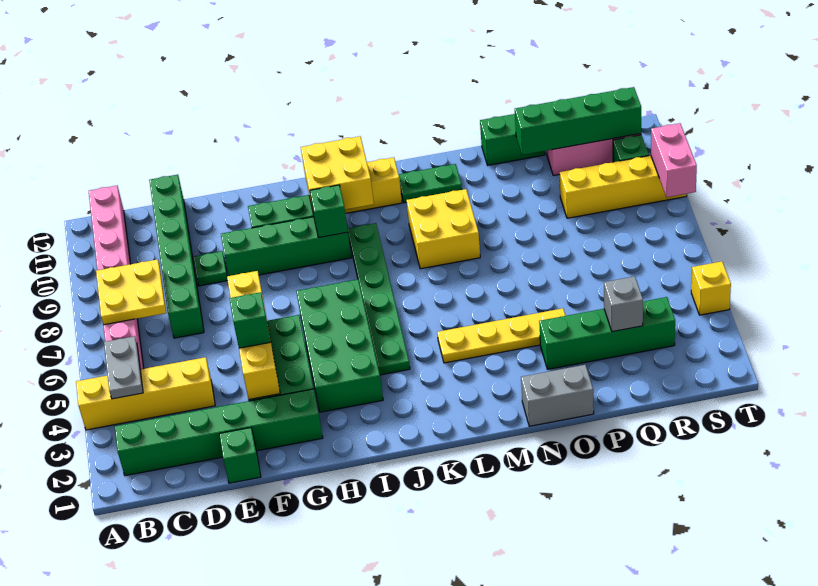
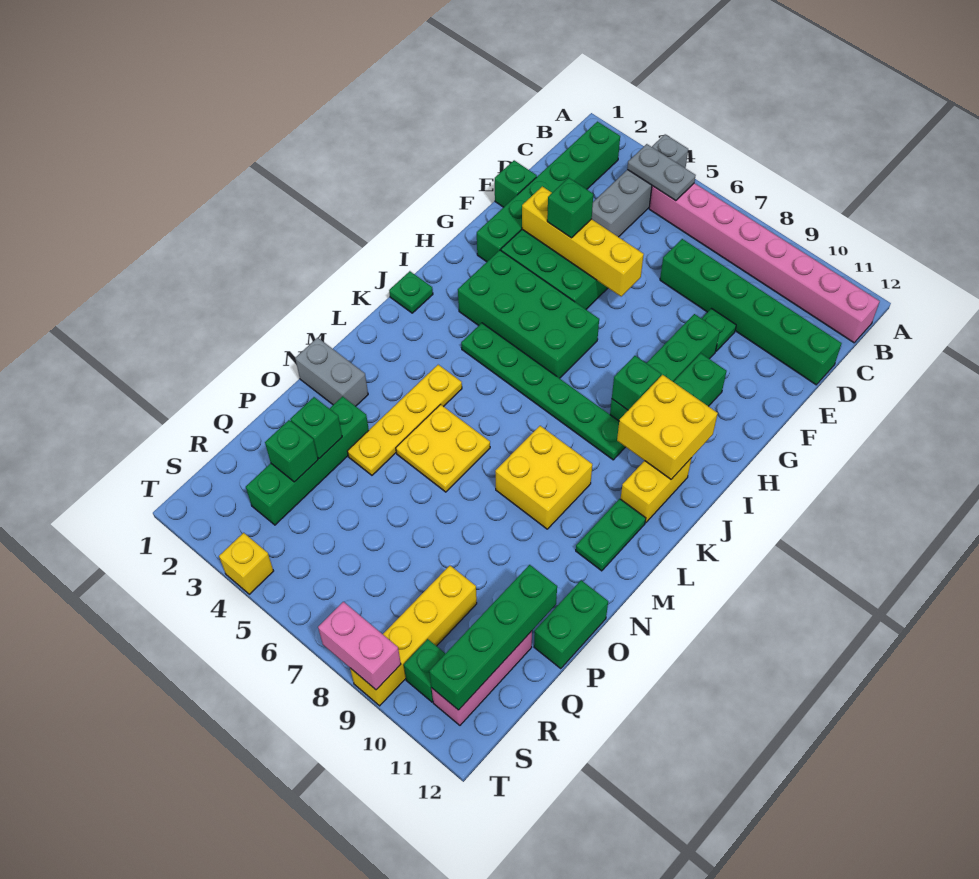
yellow brick A4:D4 level 1 -> grey brick A4:D4 level 1
yellow plate B7:C8 level 2 -> yellow plate M5:N6 level 1
none -> green plate J1 level 1
grey brick N1:O1 level 1 -> grey brick N1:N2 level 1
none -> green brick P3 level 2
grey brick Q3 level 2 -> green brick Q3 level 2

